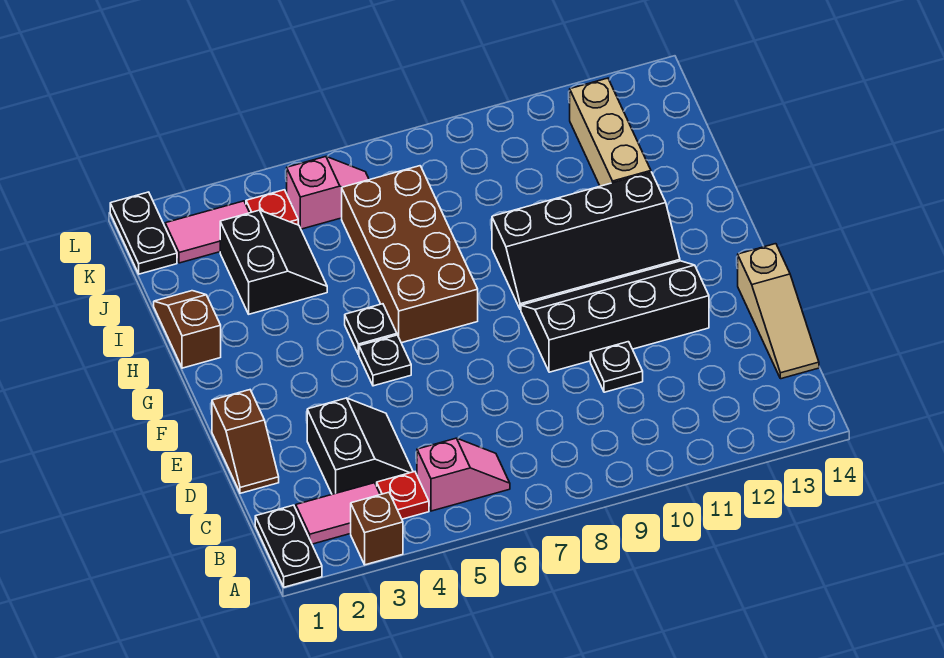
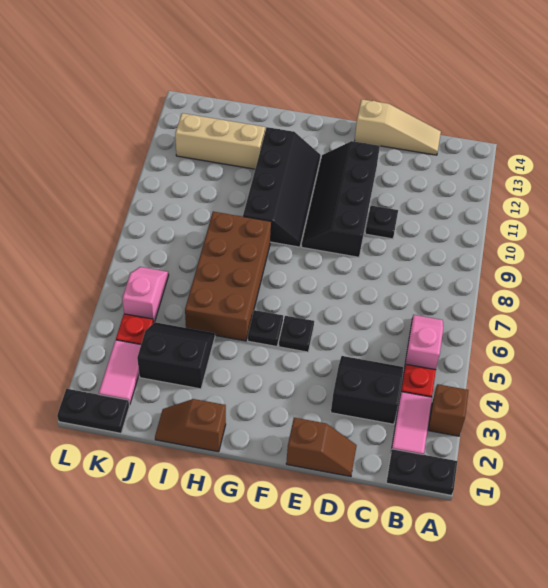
brown brick G6:J7 level 1 -> brown brick H5:I8 level 1

